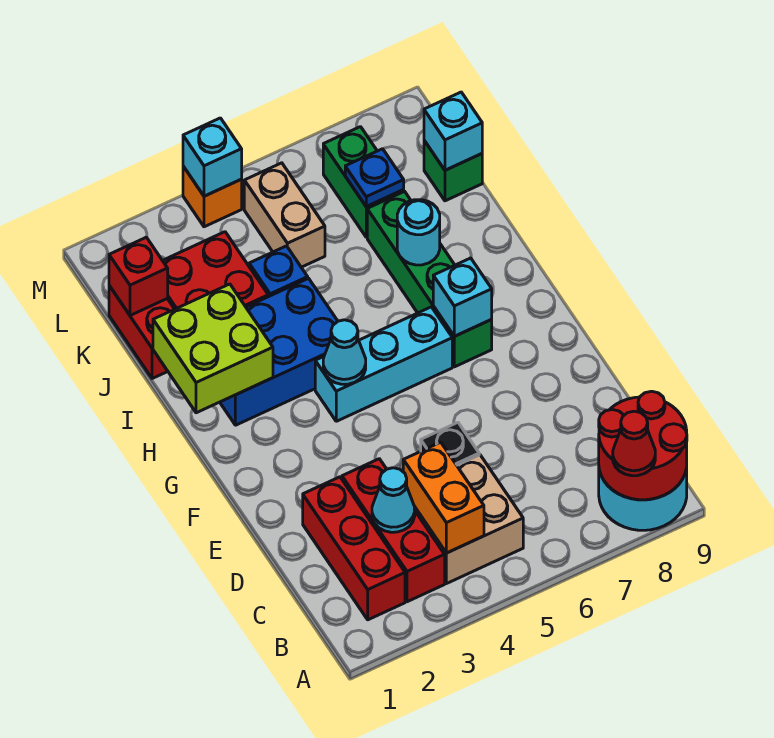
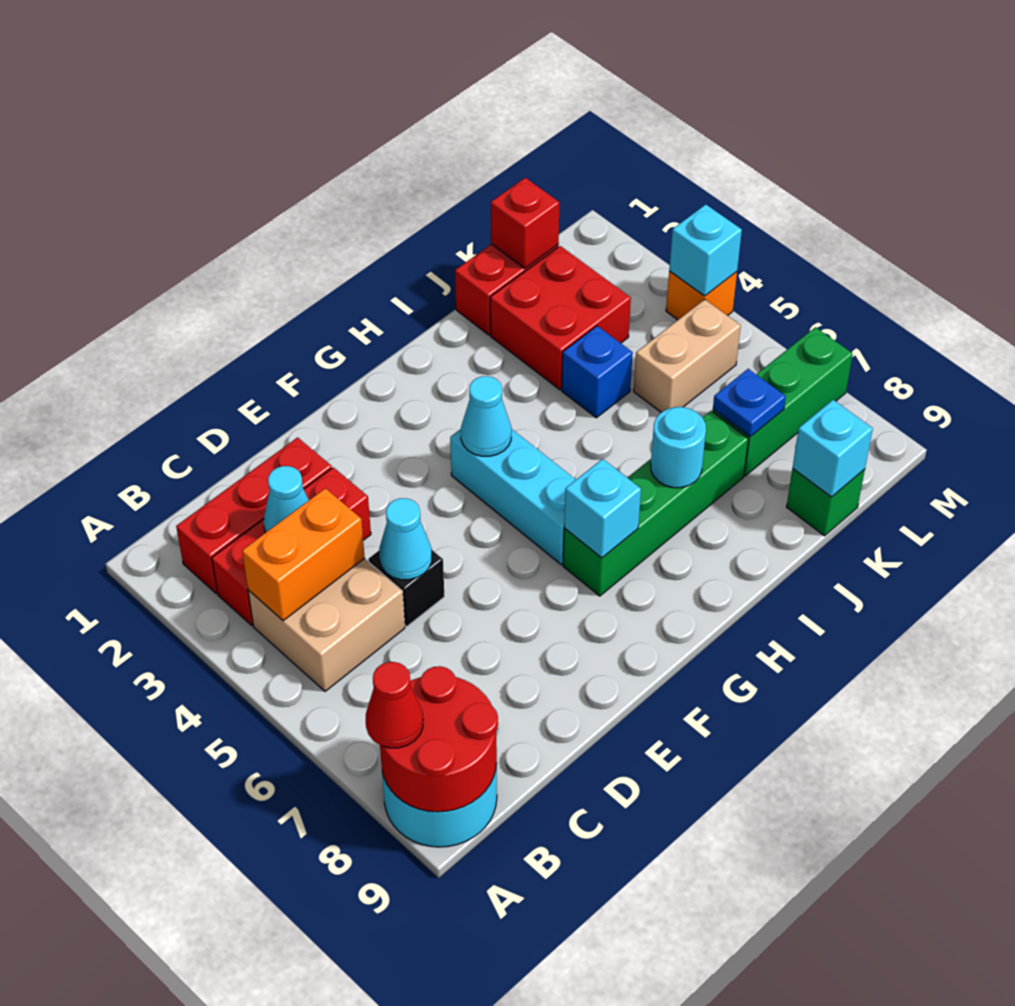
none -> cyan cone D5 level 2
lime brick H1:I2 level 2 -> none
blue brick H2:I4 level 1 -> none
green brick K7:L7 level 1 -> green brick K7:M7 level 1

